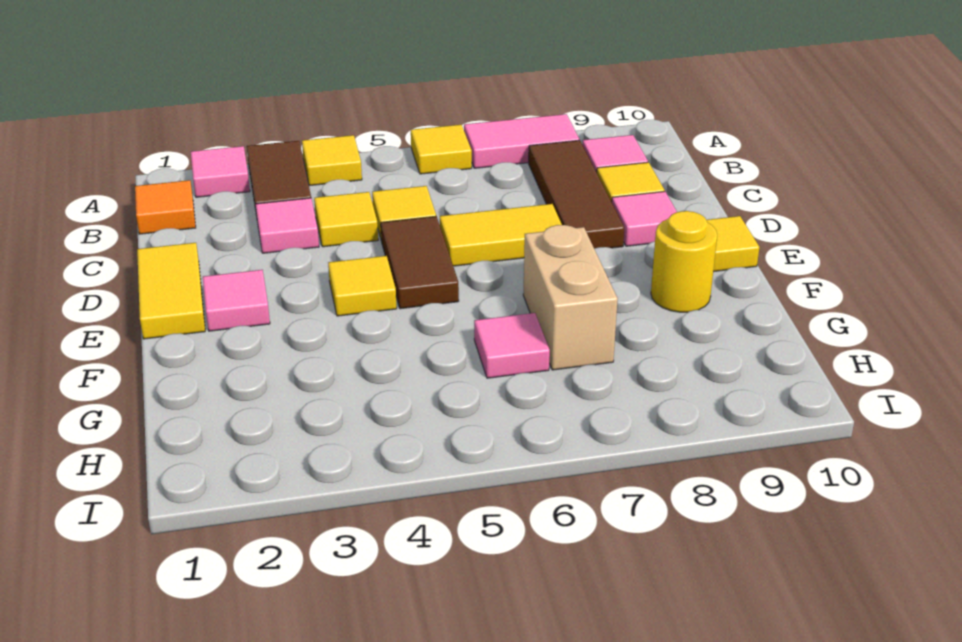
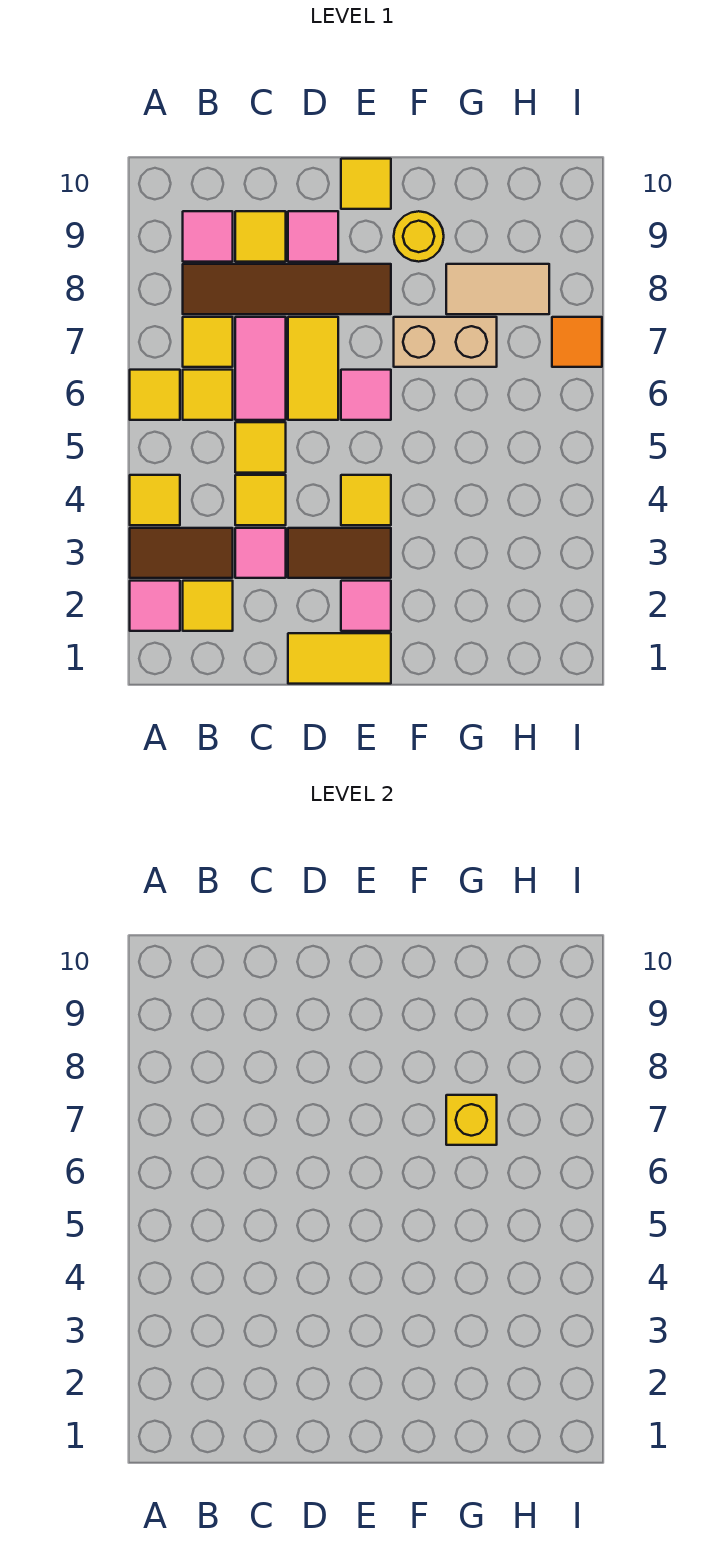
pink tile A7:A8 level 1 -> pink tile C6:C7 level 1
orange tile B1 level 1 -> orange tile I7 level 1
none -> yellow tile B2 level 1
none -> yellow tile B6 level 1
none -> yellow tile B7 level 1
brown tile B8:D8 level 1 -> brown tile B8:E8 level 1
brown tile D5:E5 level 1 -> brown tile D3:E3 level 1
pink tile G6 level 1 -> pink tile E6 level 1
none -> yellow brick G7 level 2
none -> tan tile G8:H8 level 1

